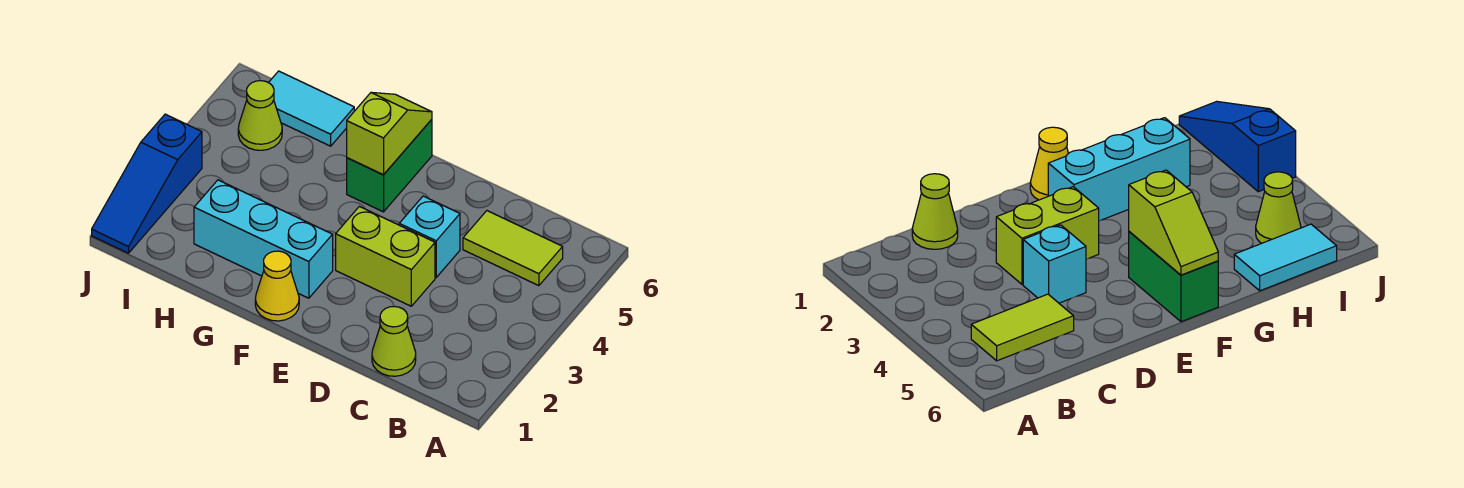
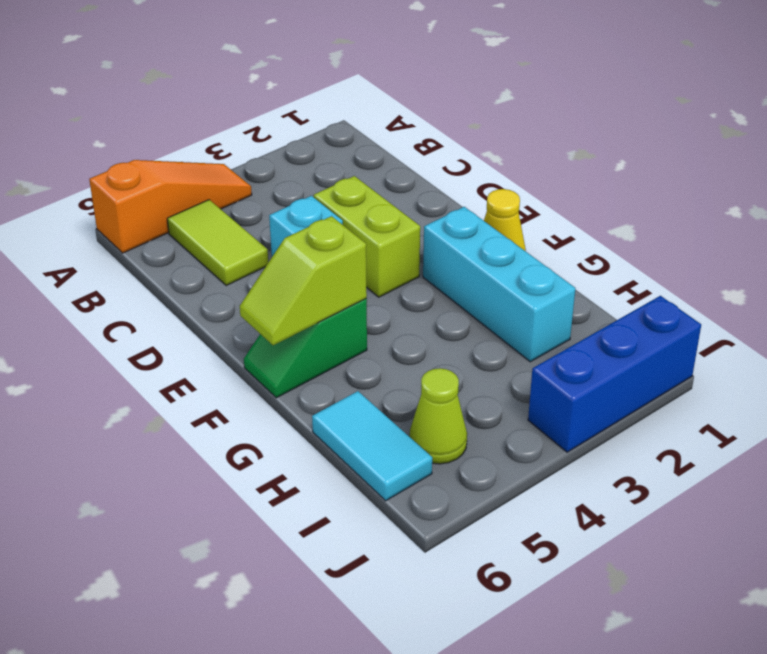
none -> orange slope A4:A6 level 1 top 6
lime cone C1 level 1 -> none
green brick F5:F6 level 1 -> green slope F5:F6 level 1 top 5
blue slope J1:J3 level 1 top 3 -> blue brick J1:J3 level 1

